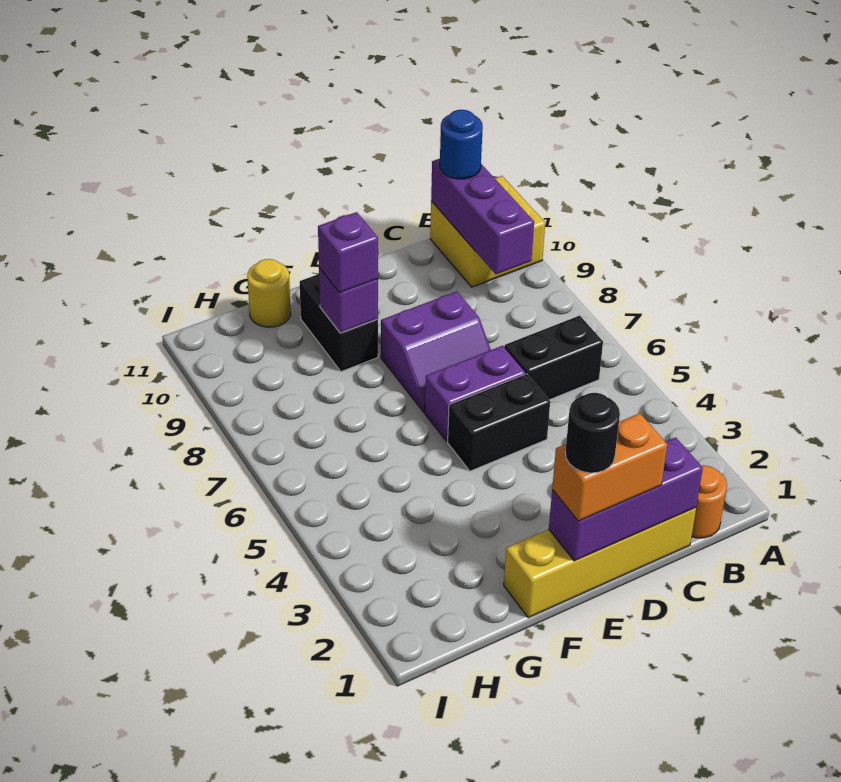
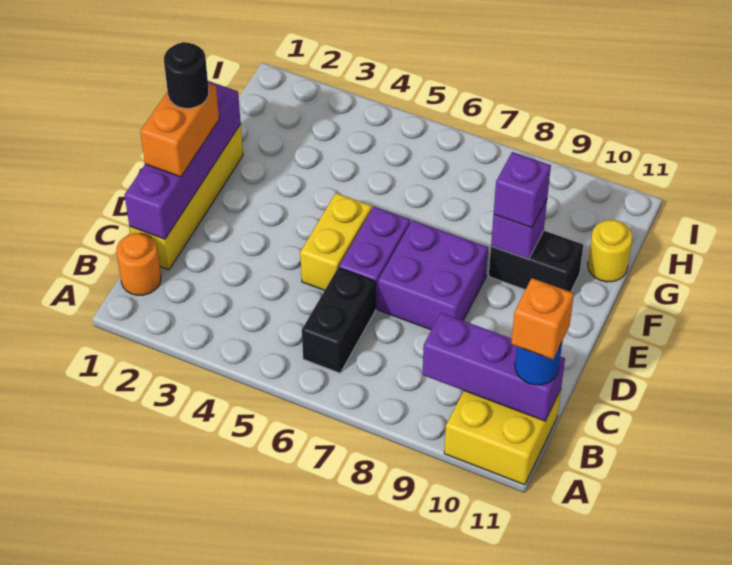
none -> orange brick B11 level 4
purple brick C1:E1 level 2 -> purple brick C1:F1 level 2
black brick D5:E5 level 1 -> yellow brick D5:E5 level 1
purple slope D7:E8 level 1 top 8 -> purple brick D7:E8 level 1

